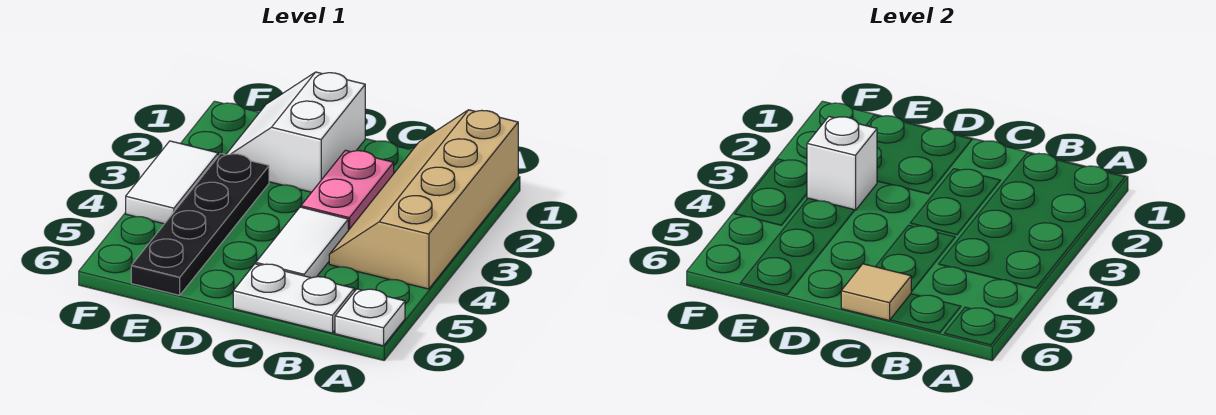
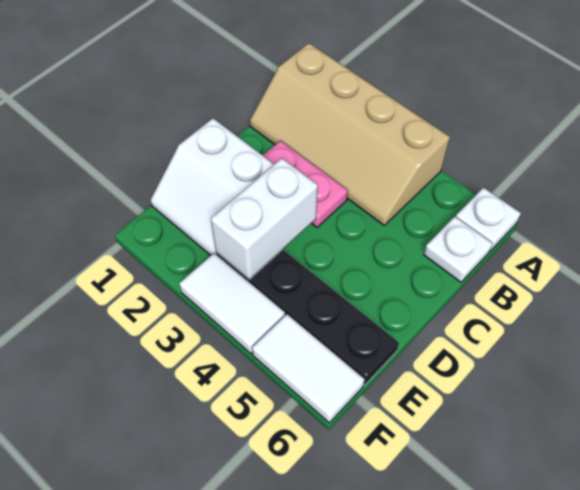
white plate B6:C6 level 1 -> white plate B6 level 1
white tile C4:C5 level 1 -> white tile F5:F6 level 1
tan tile C6 level 2 -> none
white brick E3 level 2 -> white brick D3:E3 level 2

